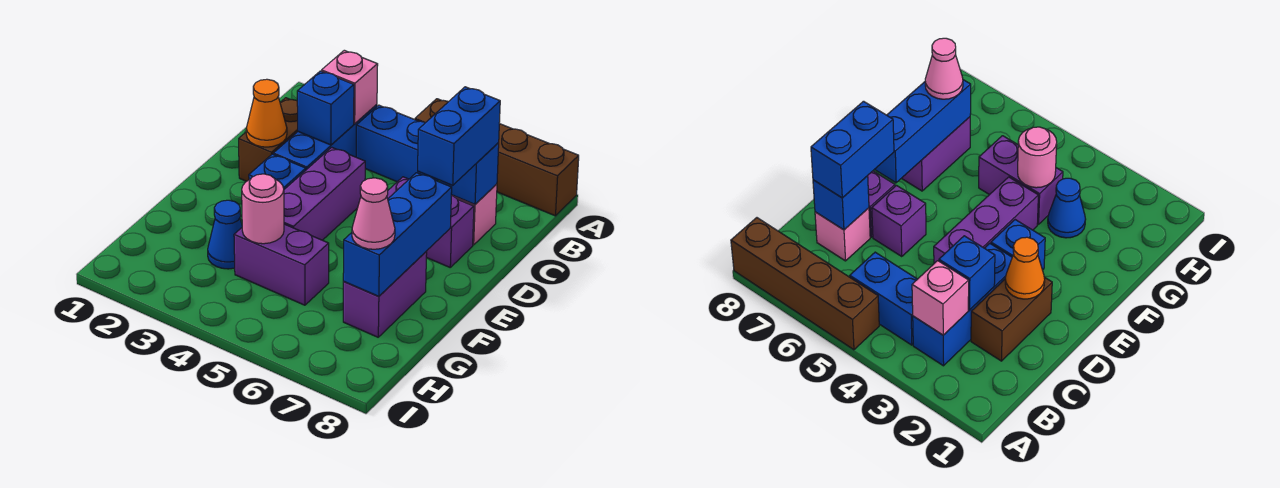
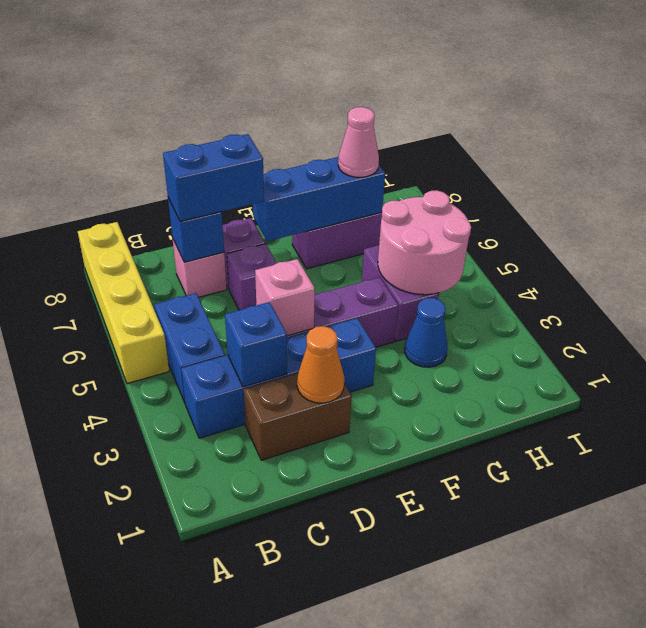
brown brick A5:A8 level 1 -> yellow brick A5:A8 level 1
pink brick B3 level 2 -> pink brick D4 level 2
pink round brick G4 level 2 -> pink round brick G4:H5 level 2

